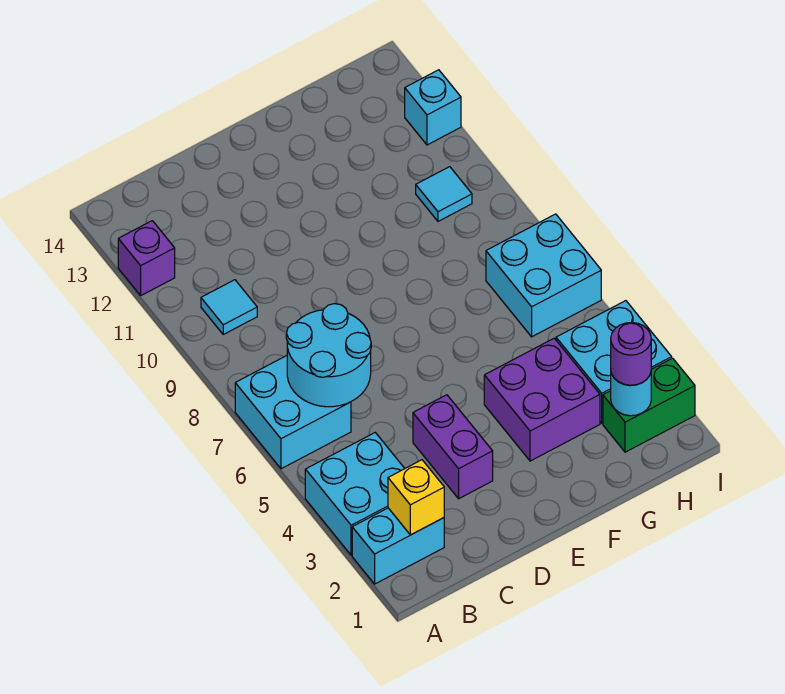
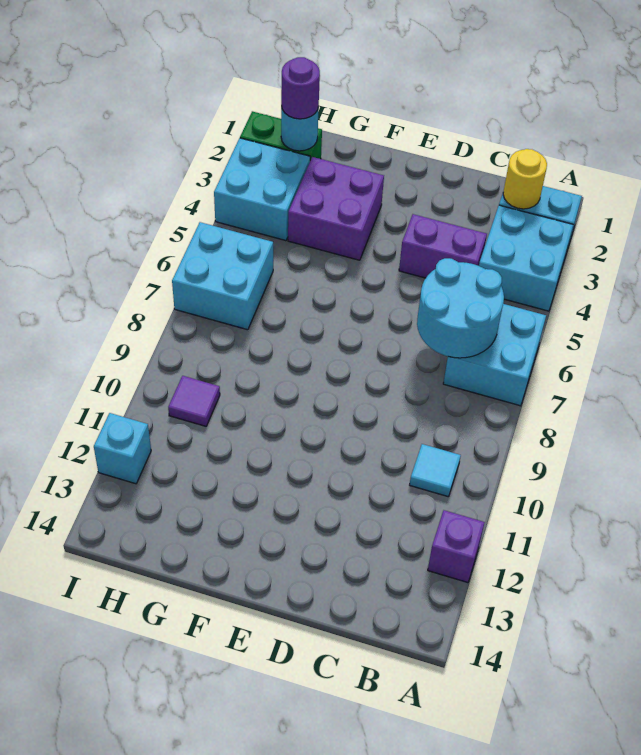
yellow brick B2 level 2 -> yellow round brick B2 level 2
purple brick D3:D4 level 1 -> purple brick C4:D4 level 1
cyan tile H10 level 1 -> purple tile H10 level 1

